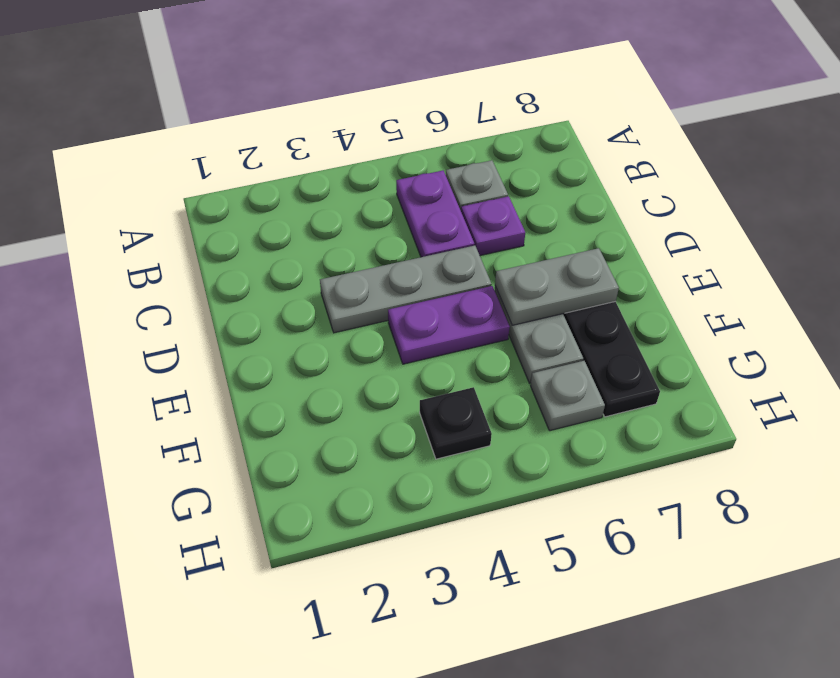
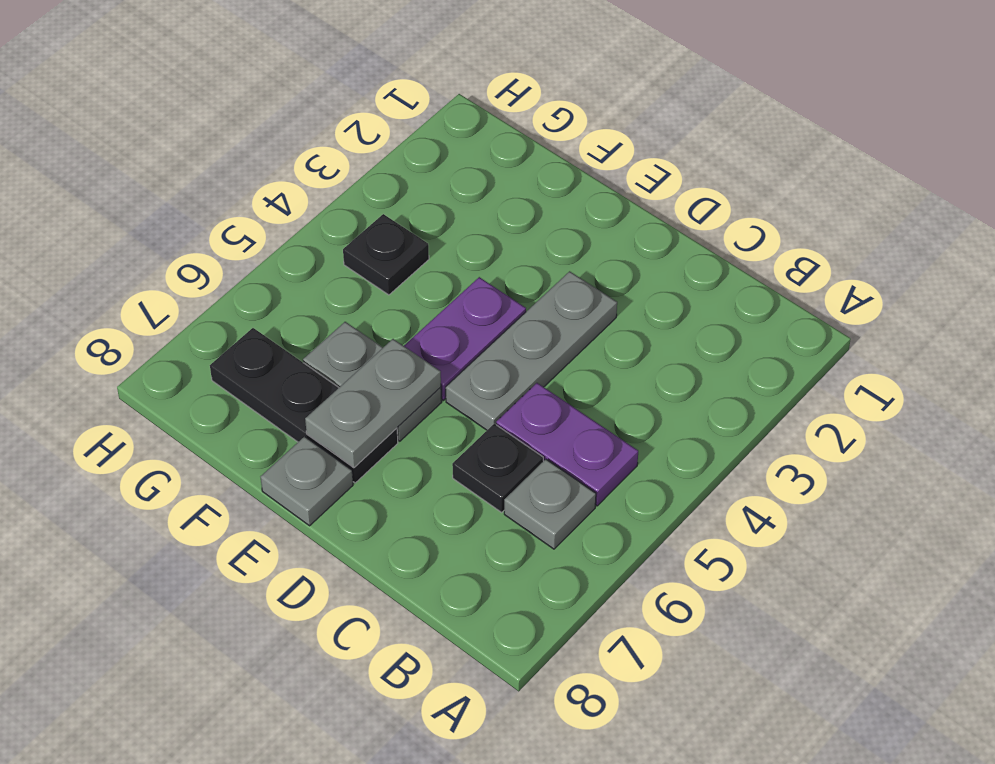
purple plate C6 level 1 -> black plate C6 level 1
grey plate G6 level 1 -> grey plate E8 level 1

